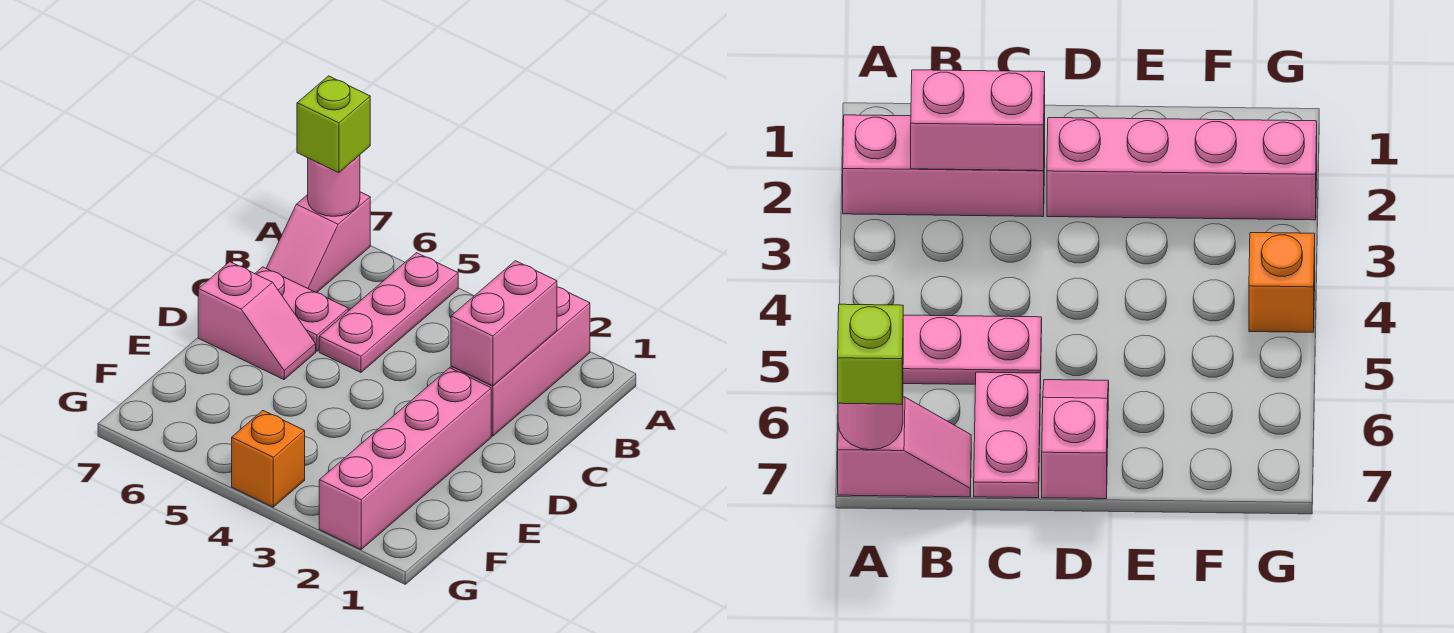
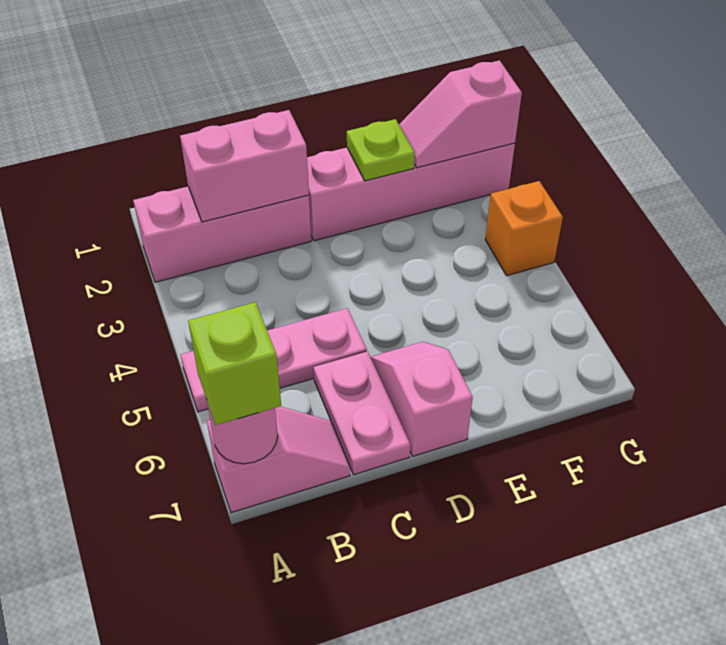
none -> lime plate E2 level 2
none -> pink slope F2:G2 level 2 top G

